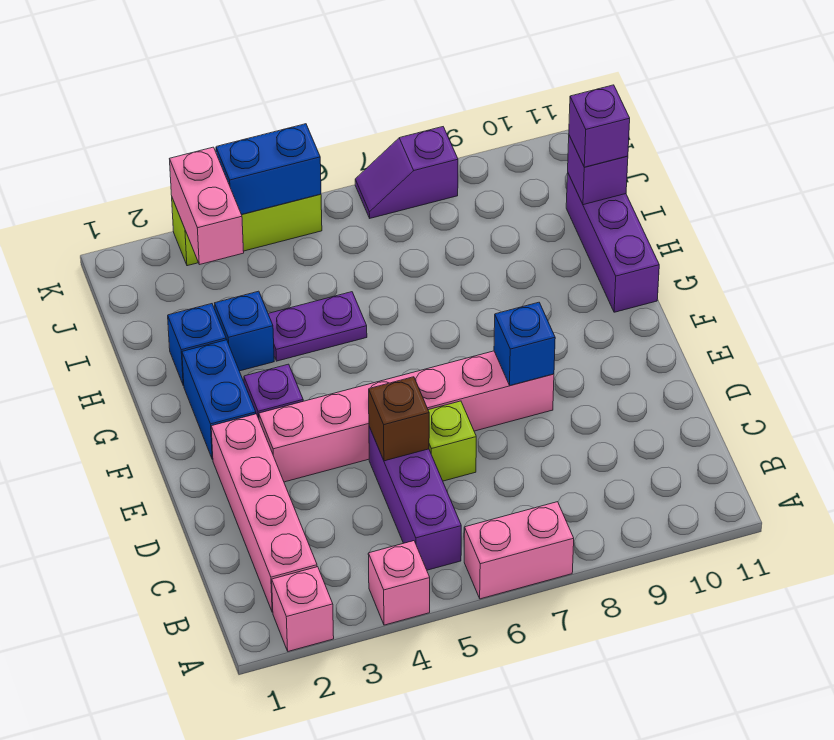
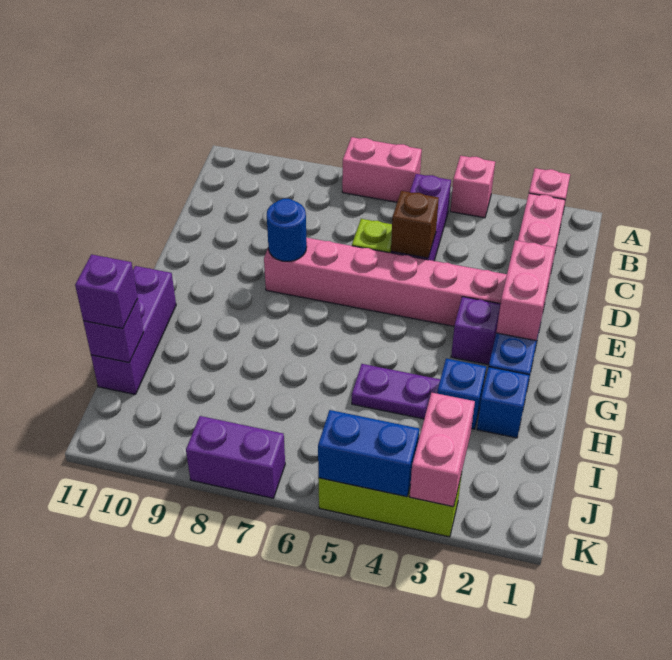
none -> pink brick E2:F2 level 2
blue brick E8 level 2 -> blue round brick E8 level 2
purple slope K7:K8 level 1 top 8 -> purple brick K7:K8 level 1

